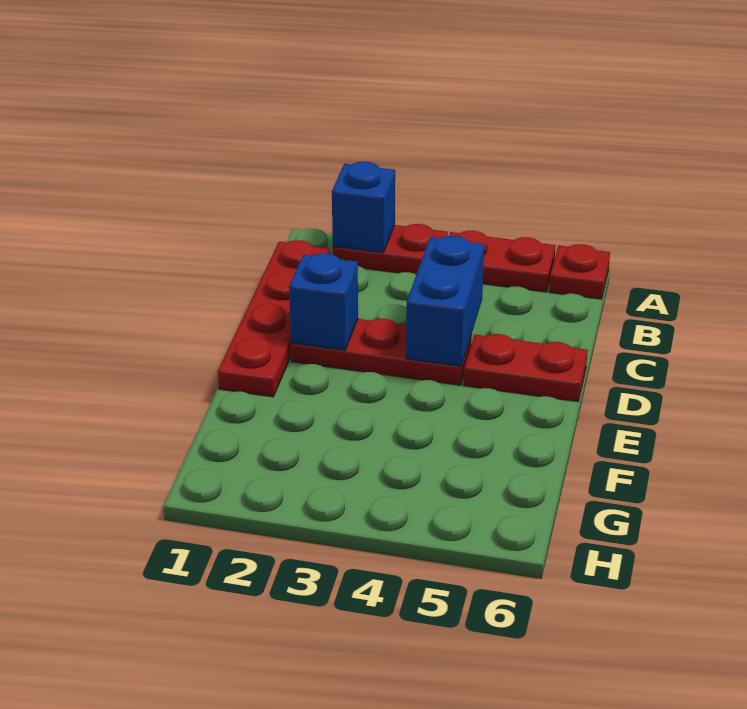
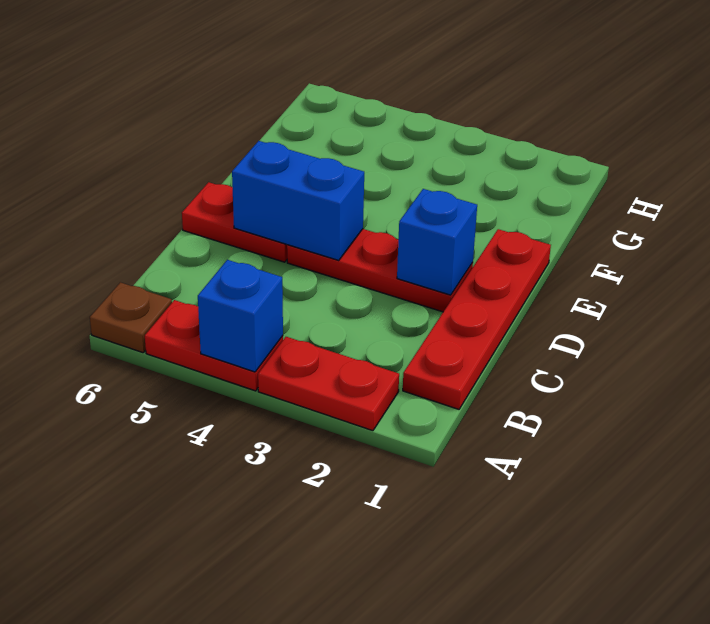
blue brick A2 level 2 -> blue brick A4 level 2
red plate A6 level 1 -> brown plate A6 level 1
blue brick C4:D4 level 2 -> blue brick D4:D5 level 2

